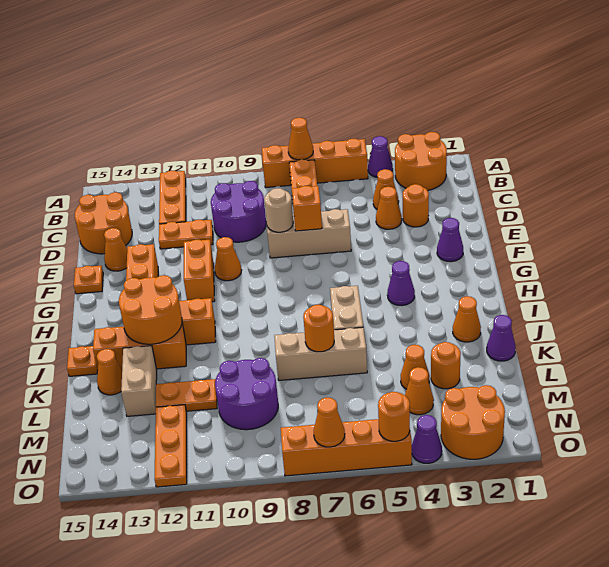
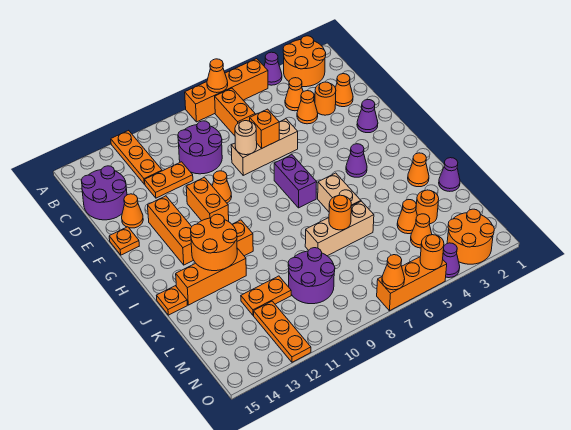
orange round brick C14:D15 level 1 -> purple round brick C14:D15 level 1
none -> purple brick G7:H7 level 1
tan brick K13:L13 level 1 -> none
orange cone K14 level 1 -> orange cone D2 level 1
orange brick O5:O8 level 1 -> orange brick O5:O7 level 1

